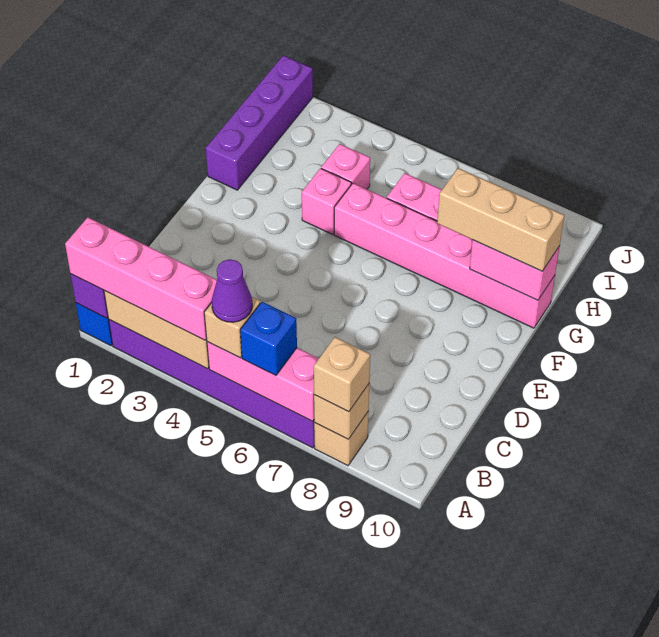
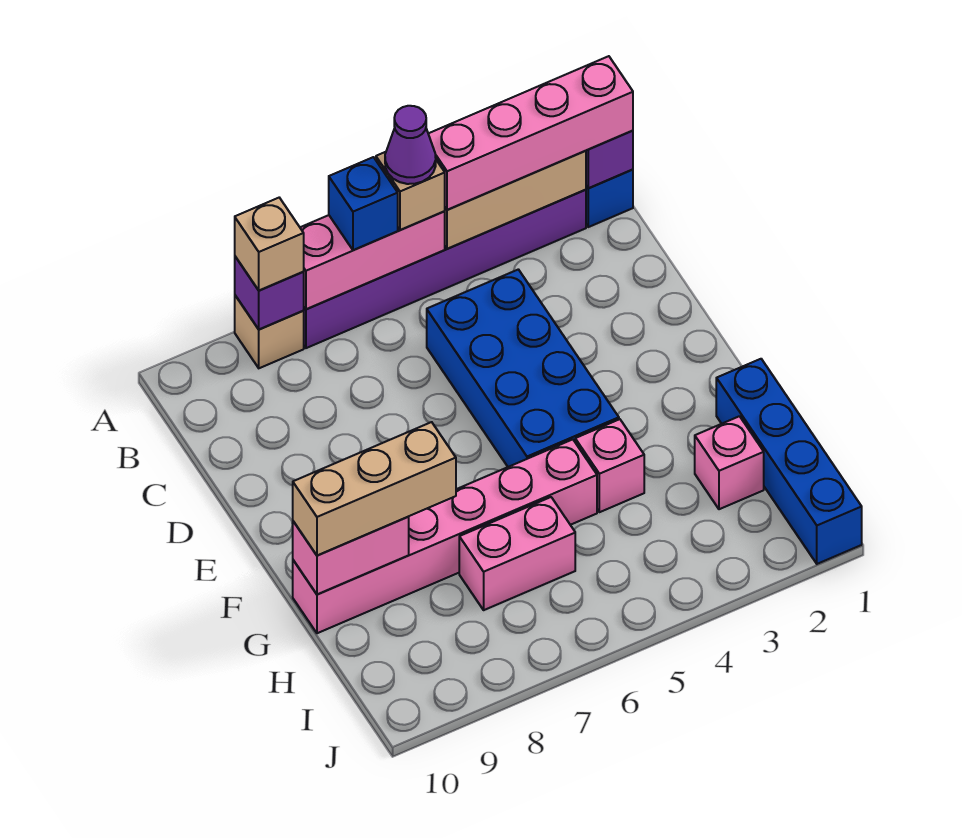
tan brick A8 level 2 -> purple brick A8 level 2
none -> blue brick C4:F5 level 1
purple brick G1:J1 level 1 -> blue brick G1:J1 level 1
pink brick H4 level 1 -> pink brick H2 level 1

